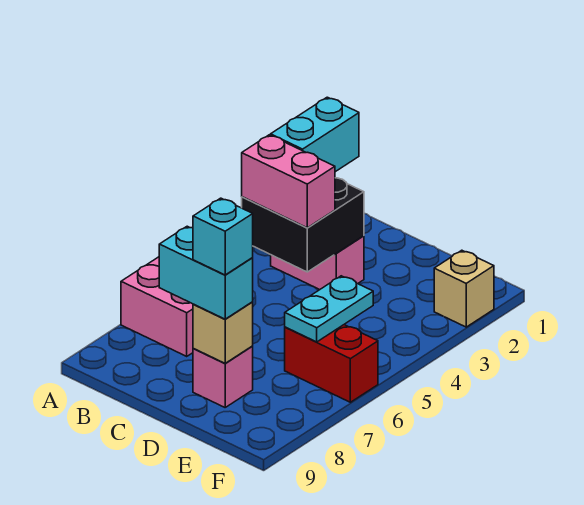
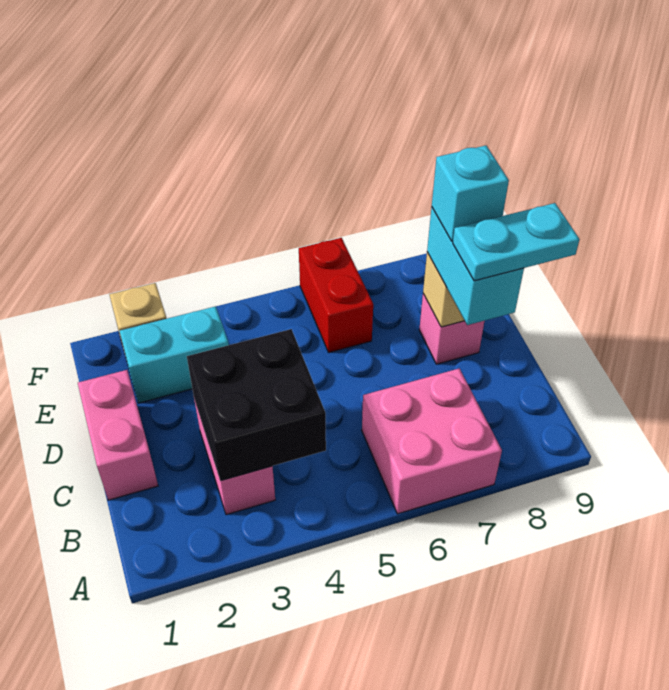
cyan brick B2:B3 level 3 -> cyan brick E2:E3 level 1
pink brick B4:C4 level 3 -> pink brick C1:D1 level 1
cyan plate E5:E6 level 2 -> cyan plate C8:C9 level 4

